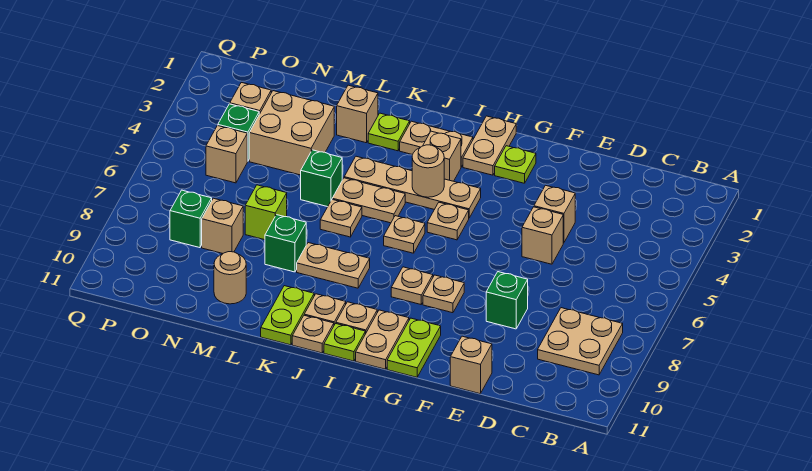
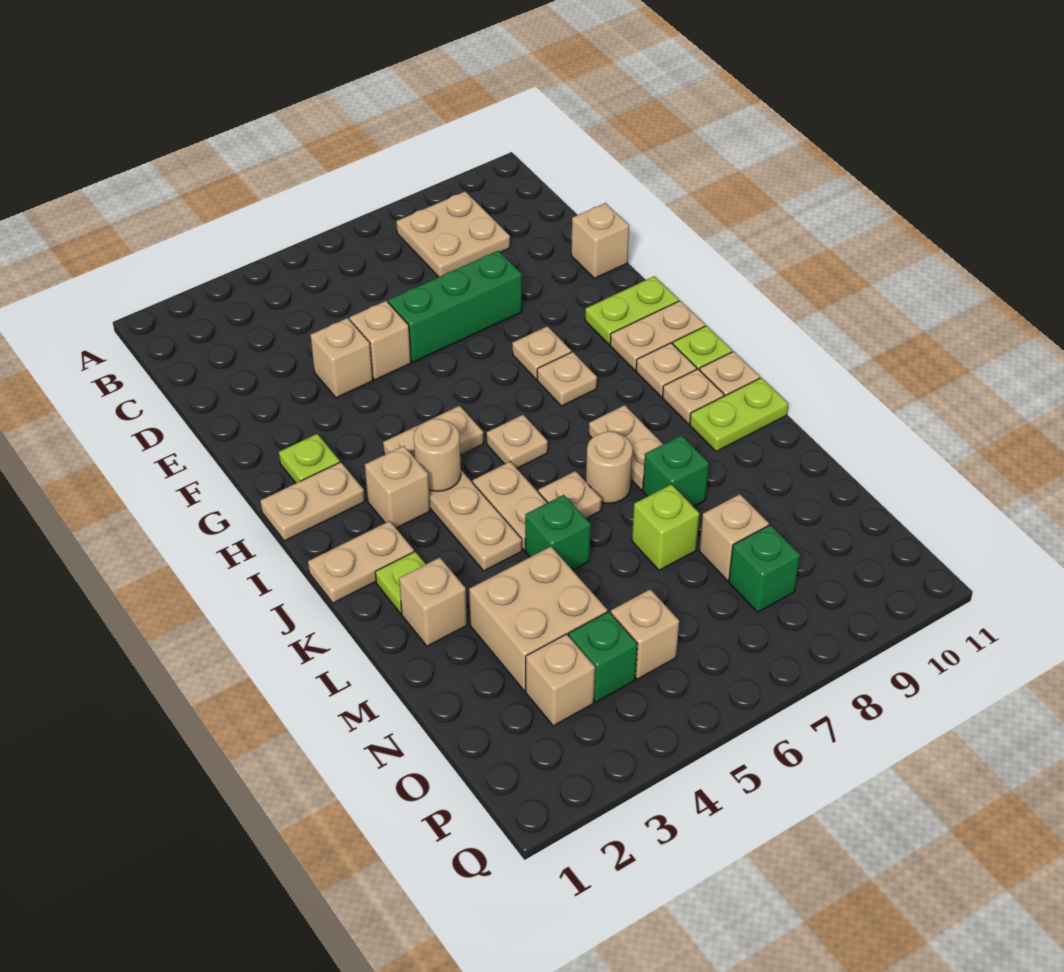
green brick E8 level 1 -> green brick E6:E8 level 1
tan plate I2:J2 level 1 -> tan plate J1:J2 level 1
tan round brick M10 level 1 -> tan round brick K7 level 1

